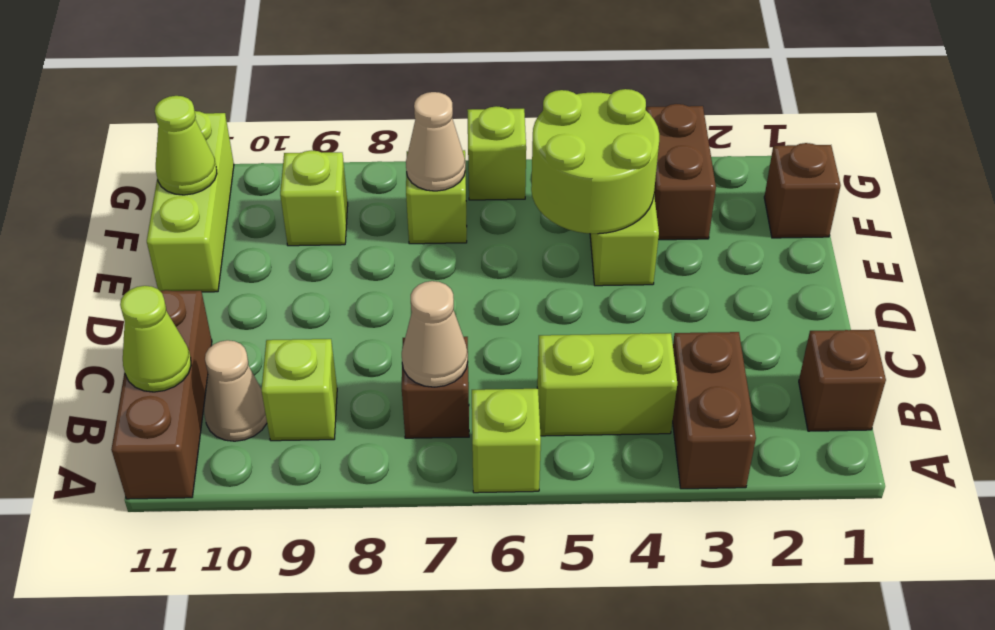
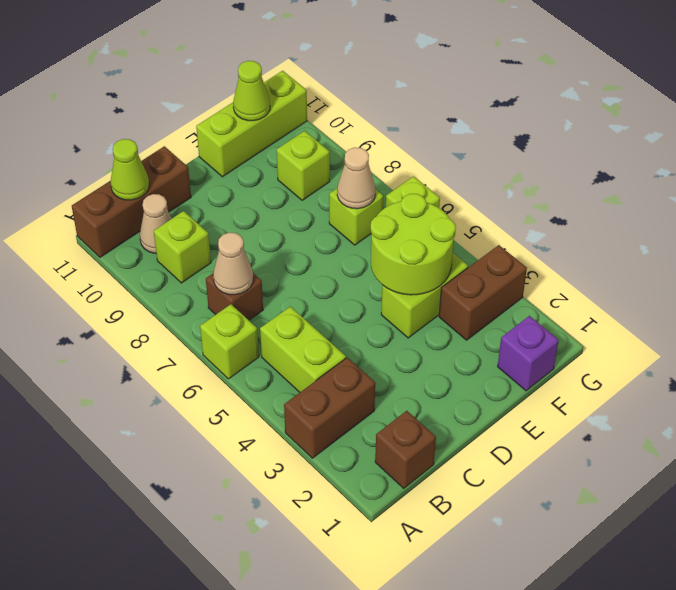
brown brick F1 level 1 -> purple brick F1 level 1

